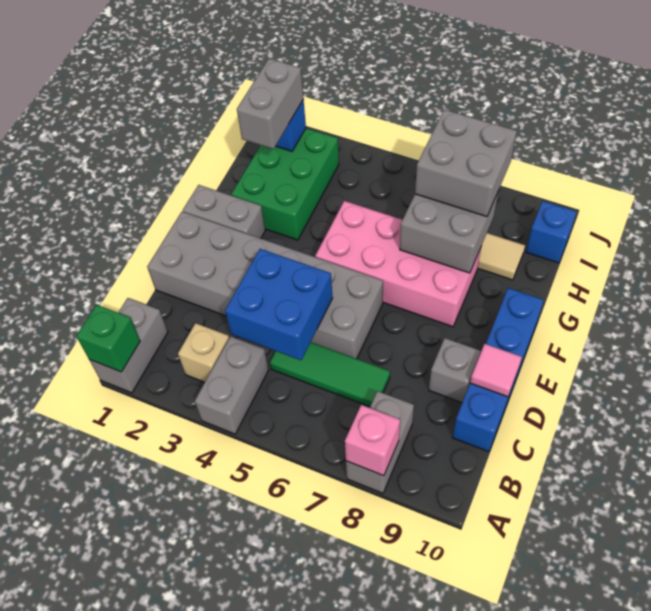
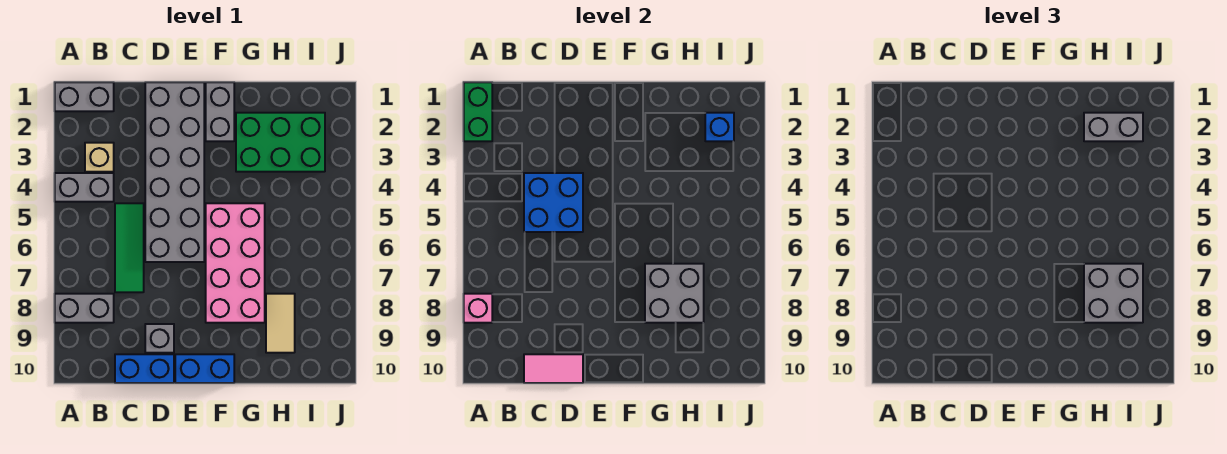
green brick A1 level 2 -> green brick A1:A2 level 2
pink tile D10 level 2 -> pink tile C10:D10 level 2
blue brick I10 level 1 -> none

